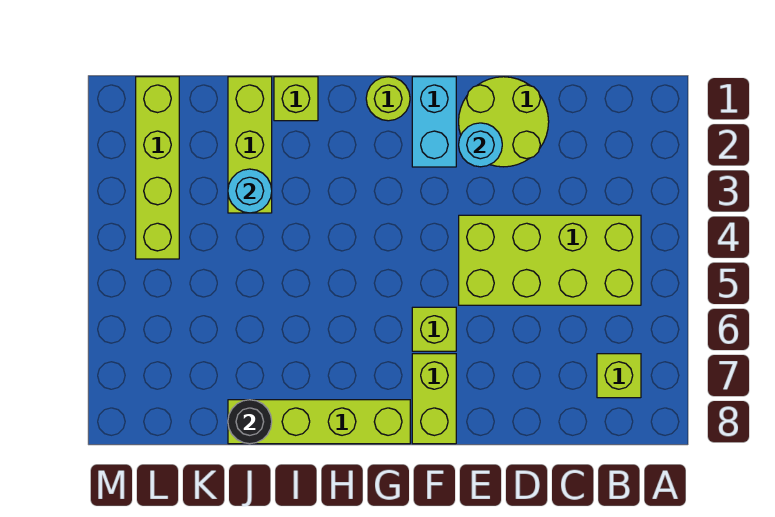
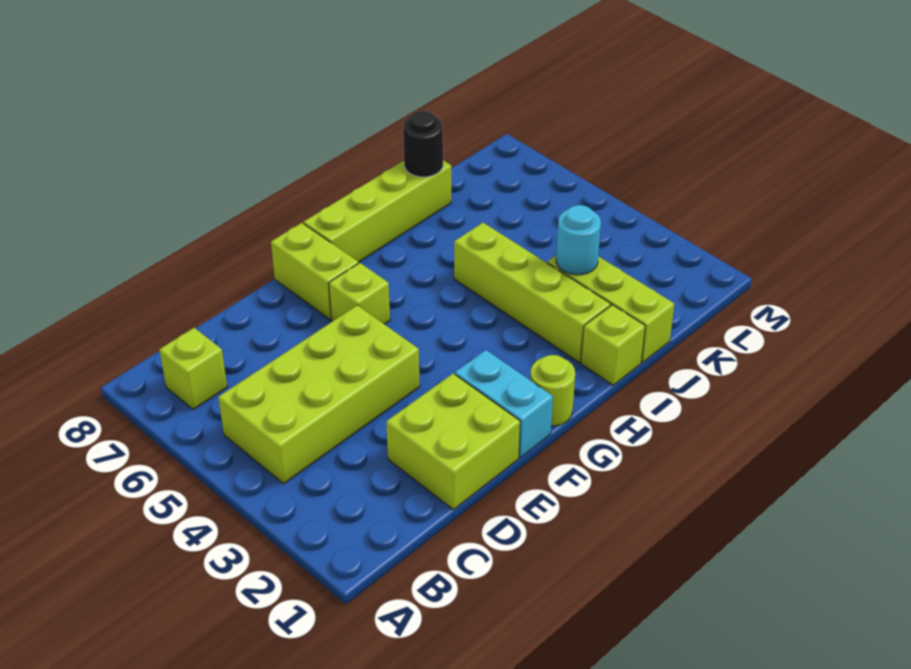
lime round brick D1:E2 level 1 -> lime brick D1:E2 level 1
cyan round brick E2 level 2 -> none
lime brick L1:L4 level 1 -> lime brick I2:I5 level 1

